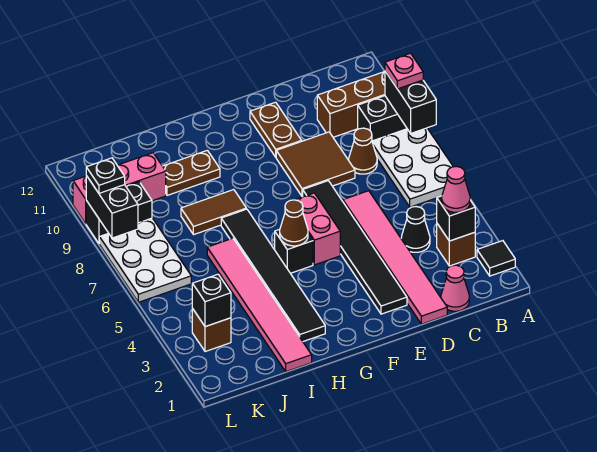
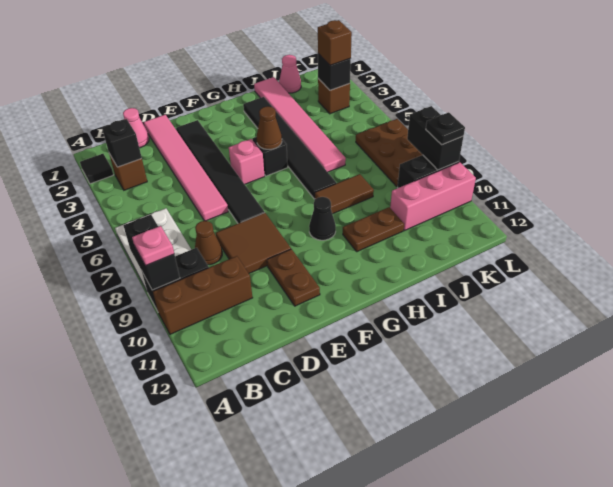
pink cone B3 level 3 -> pink cone J1 level 1
black cone C4 level 1 -> black cone G9 level 1
pink brick F5:F6 level 1 -> pink brick F5 level 1
none -> brown brick K3 level 3
white plate K6:L8 level 1 -> brown plate K6:L8 level 1

